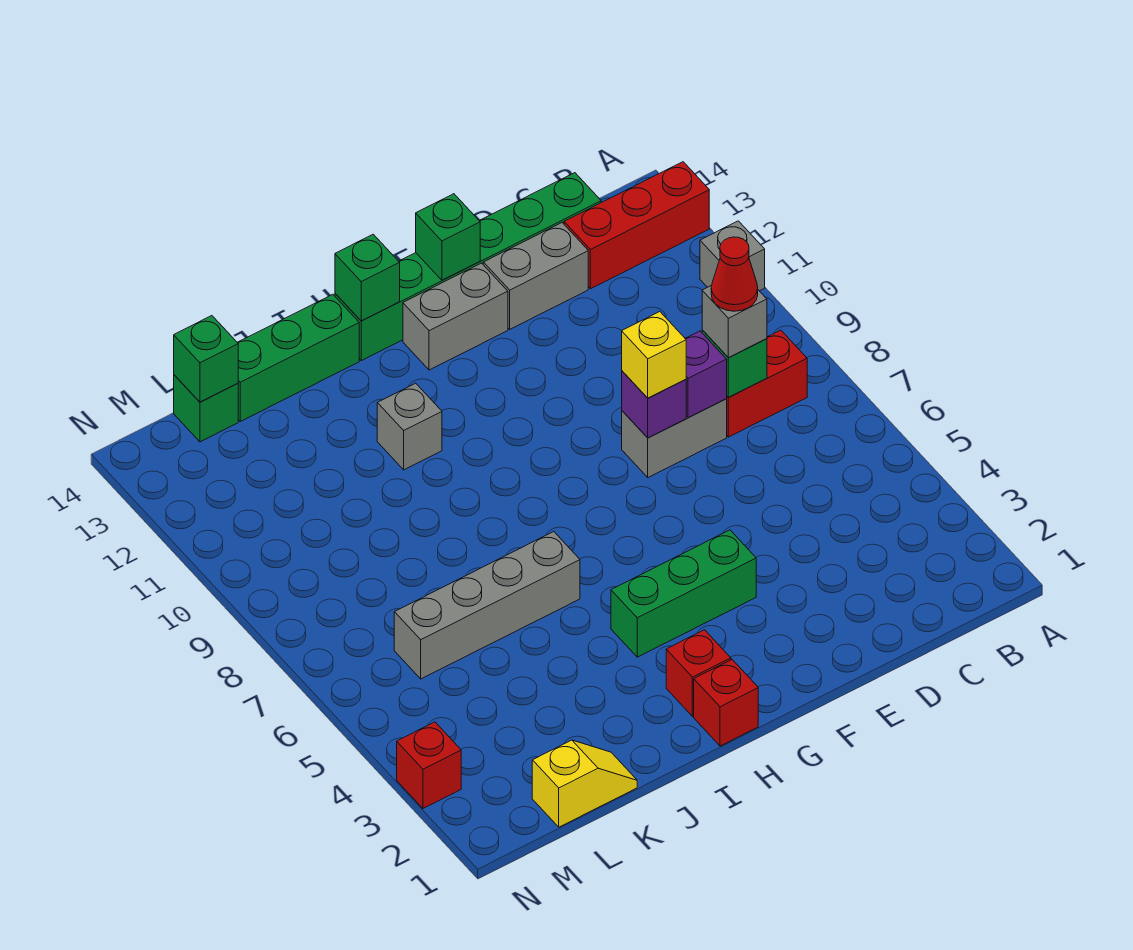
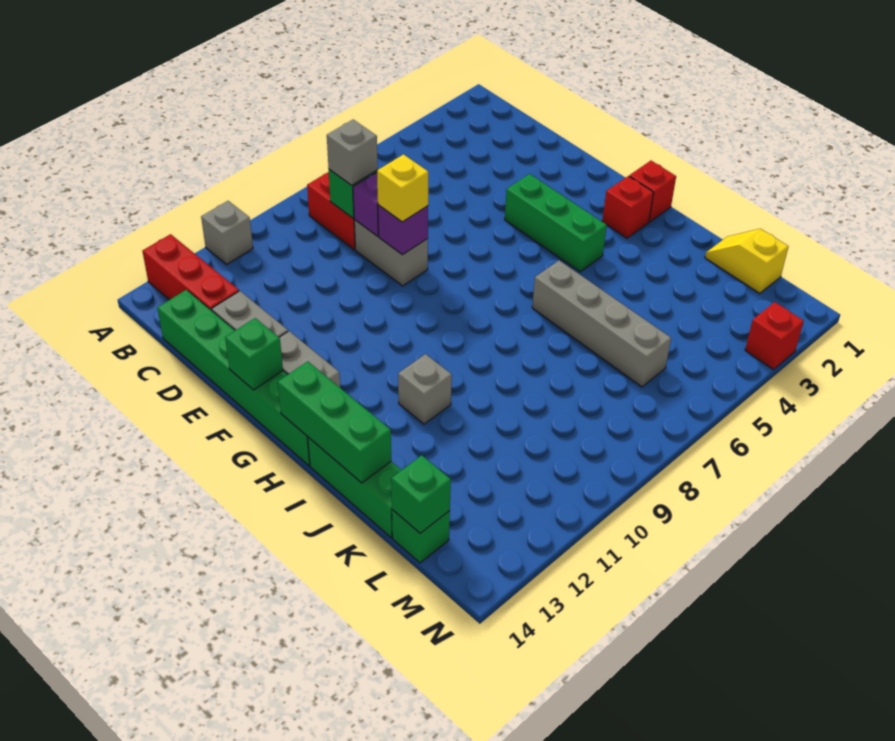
red cone C8 level 4 -> none
green brick H14 level 2 -> green brick H14:J14 level 2

